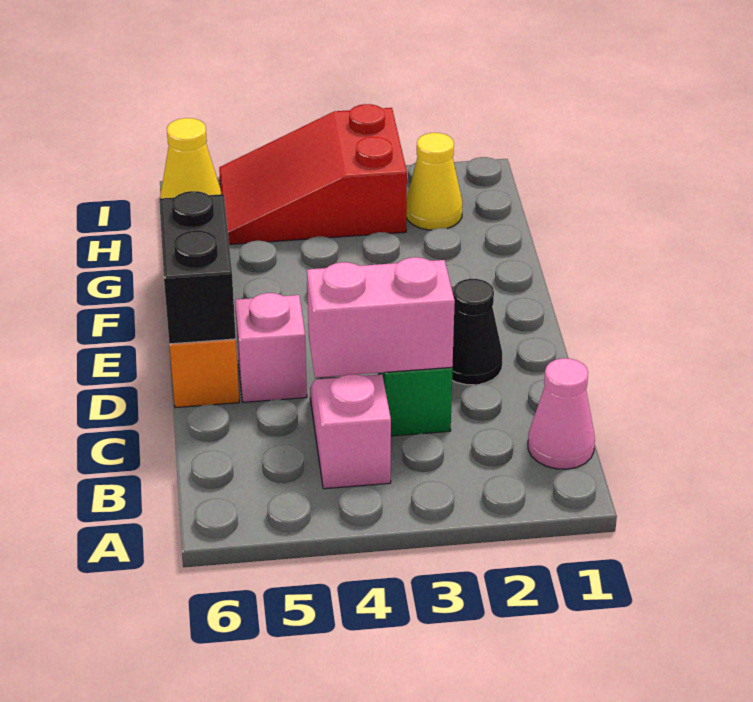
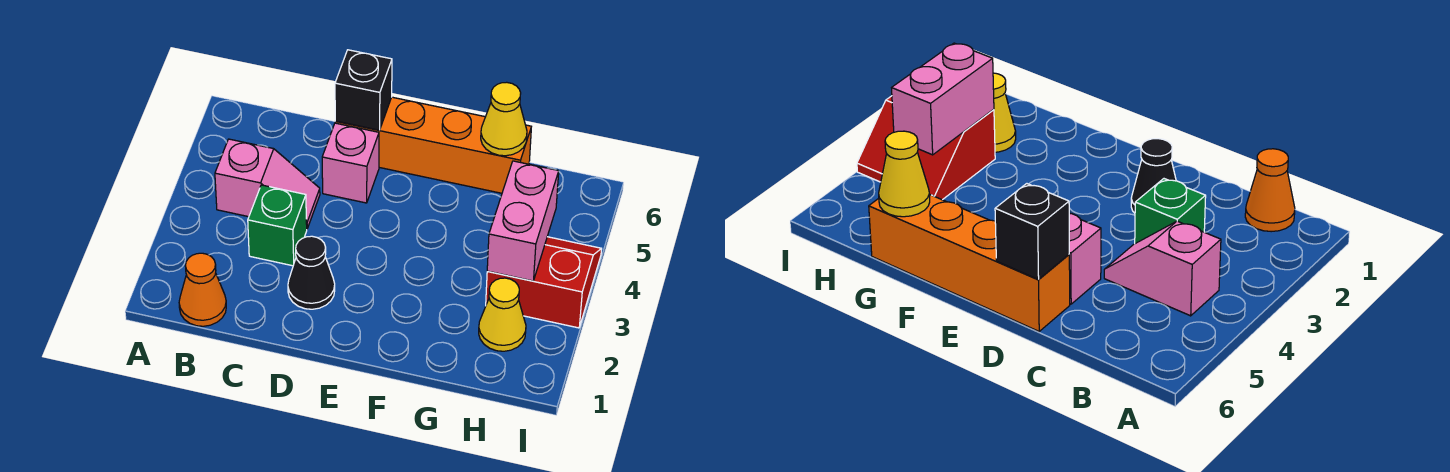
pink cone B1 level 1 -> orange cone B1 level 1
pink brick C3:C4 level 2 -> pink brick H3:H4 level 2
black brick D6:E6 level 2 -> black brick D6 level 2
red slope H3:I5 level 1 top 3 -> red slope H3:I4 level 1 top 3

